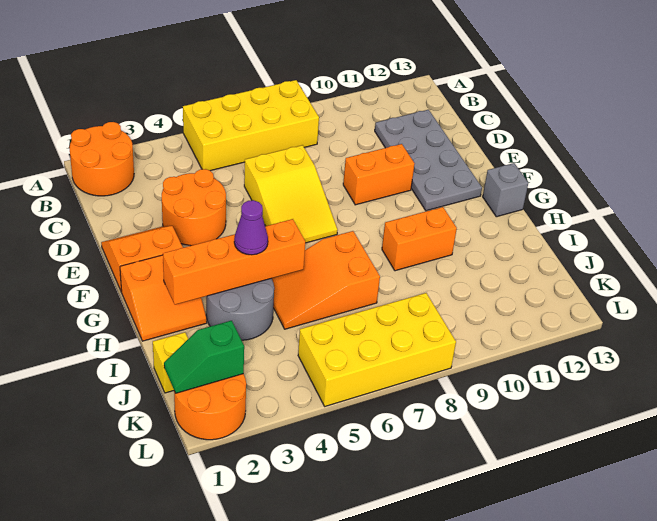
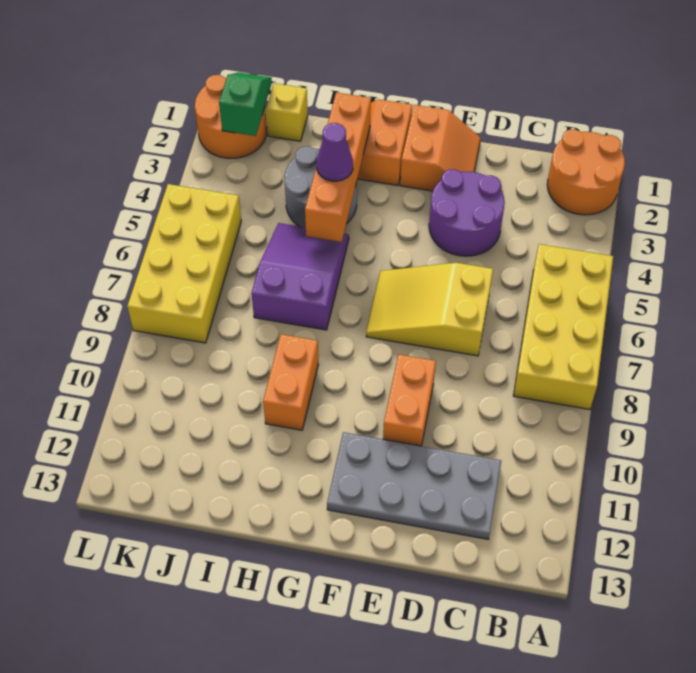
orange round brick D3:E4 level 1 -> purple round brick D3:E4 level 1
grey brick G13 level 1 -> none
orange slope H5:I7 level 1 top 7 -> purple slope H5:I7 level 1 top 7

